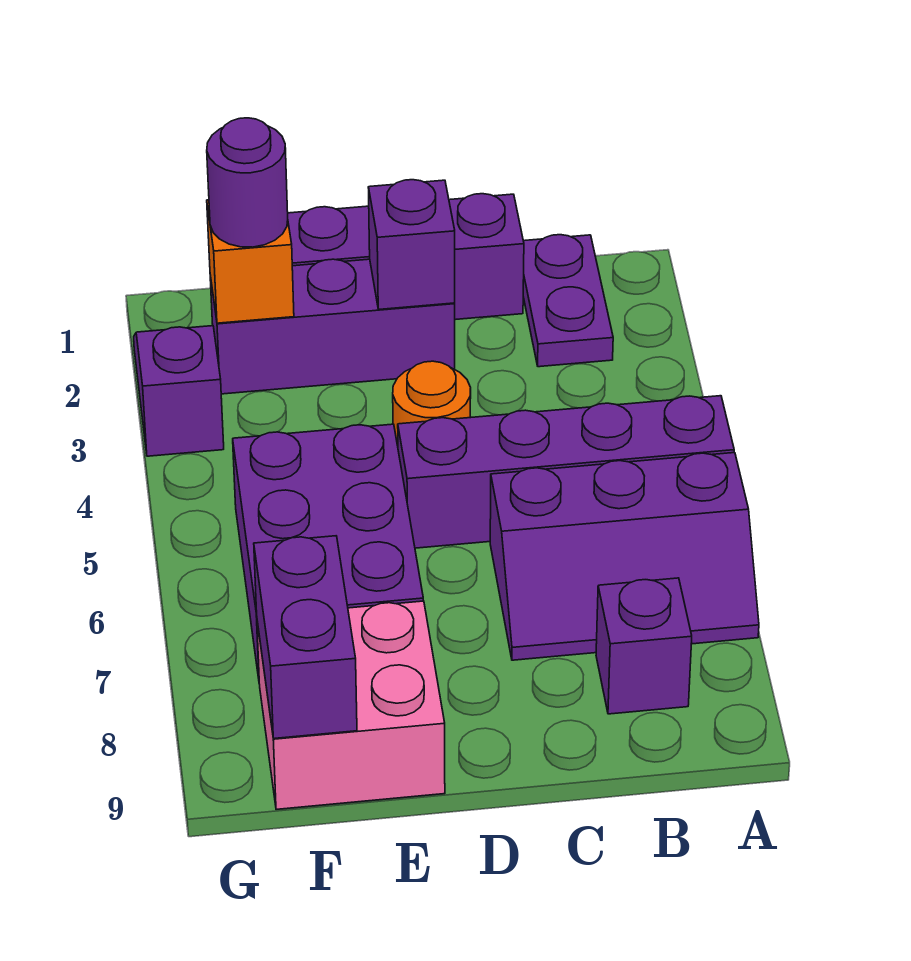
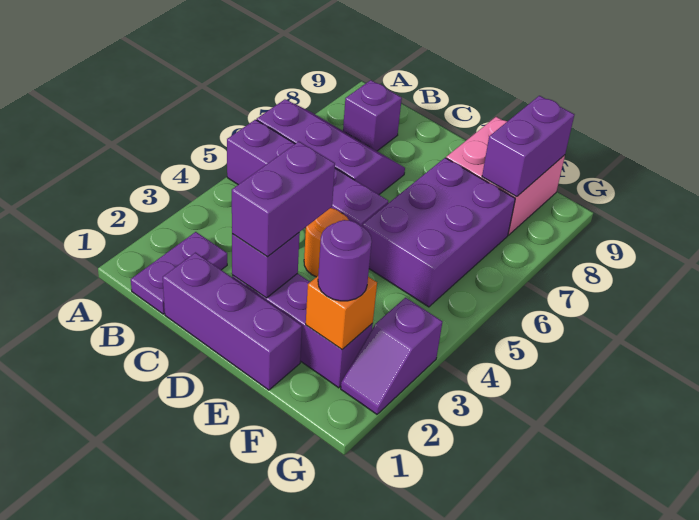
none -> purple brick D2:D3 level 3

